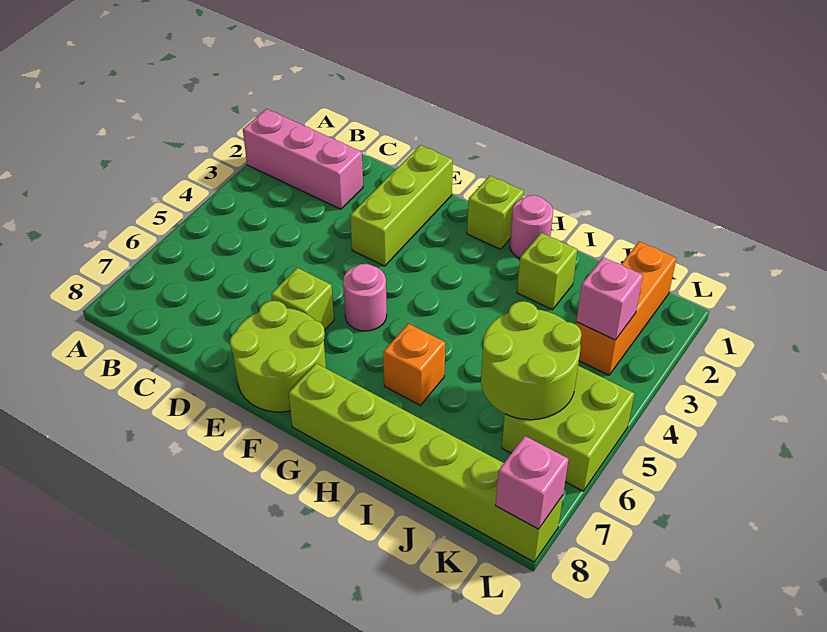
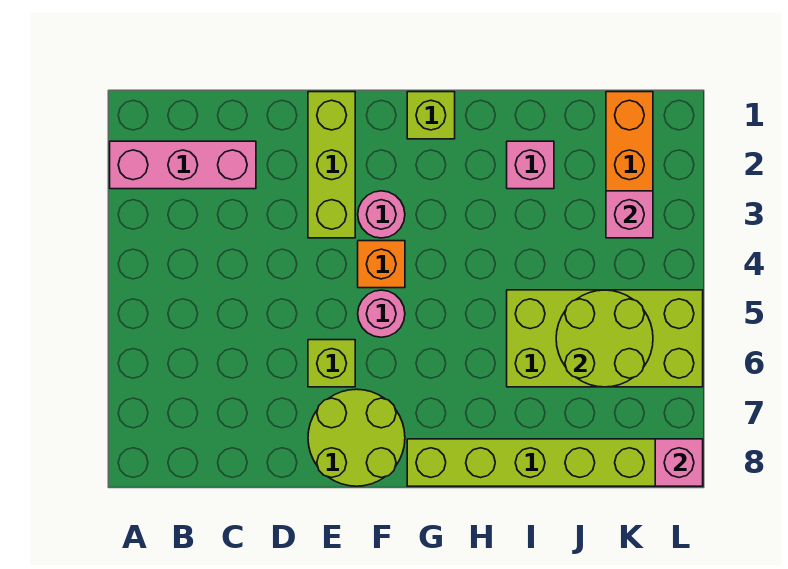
pink round brick H1 level 1 -> pink round brick F3 level 1
orange brick H6 level 1 -> orange brick F4 level 1
lime brick I2 level 1 -> pink brick I2 level 1
lime brick K5:L6 level 1 -> lime brick I5:L6 level 1

